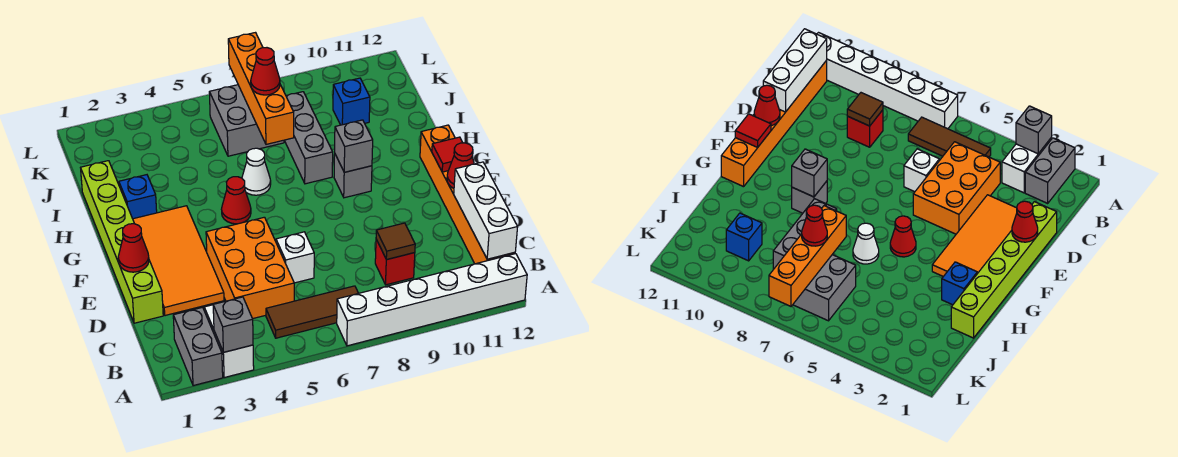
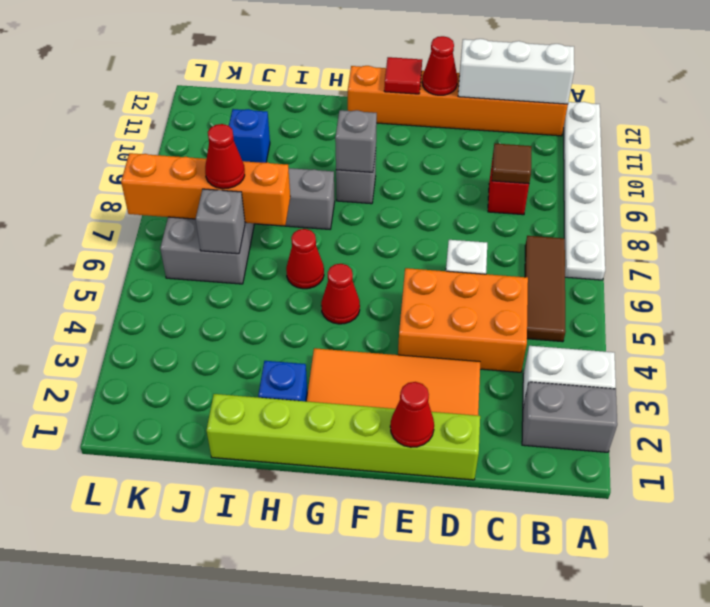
grey brick A3 level 2 -> grey brick J6 level 2
white brick A7:A12 level 1 -> white plate A7:A12 level 1
white cone H6 level 1 -> red cone H6 level 1

